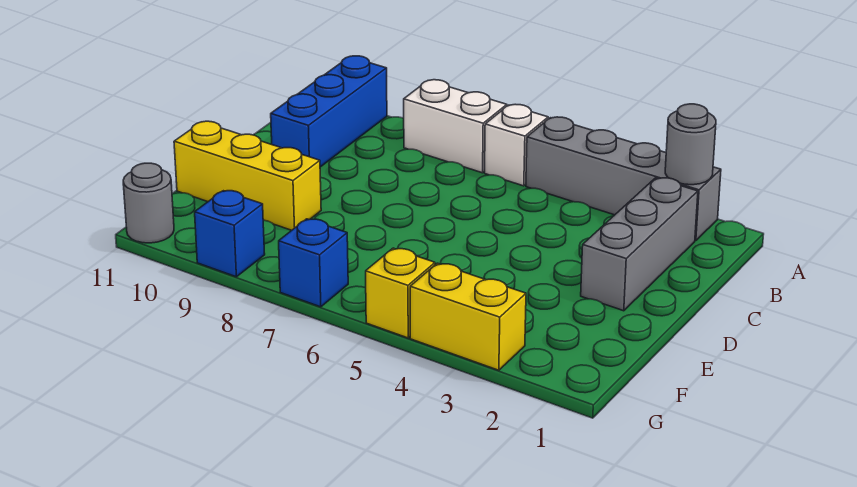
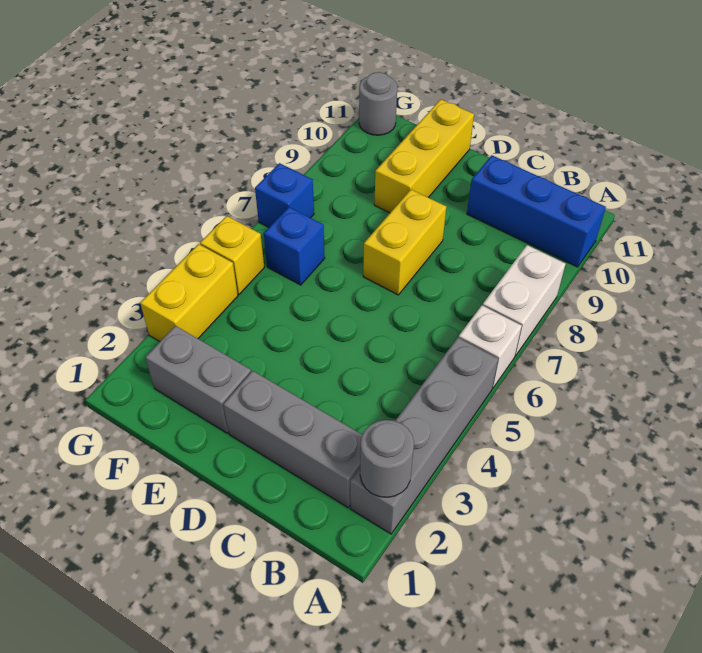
none -> yellow brick D7:D8 level 1
none -> grey brick E2:F2 level 1
blue brick G9 level 1 -> blue brick F6 level 1

